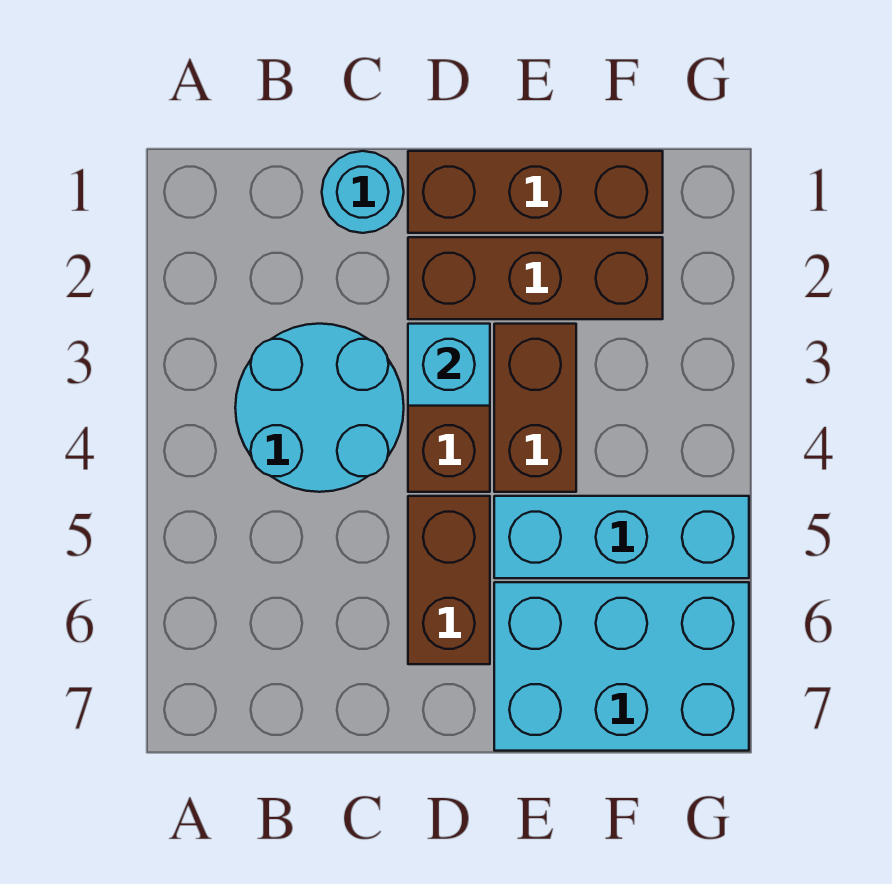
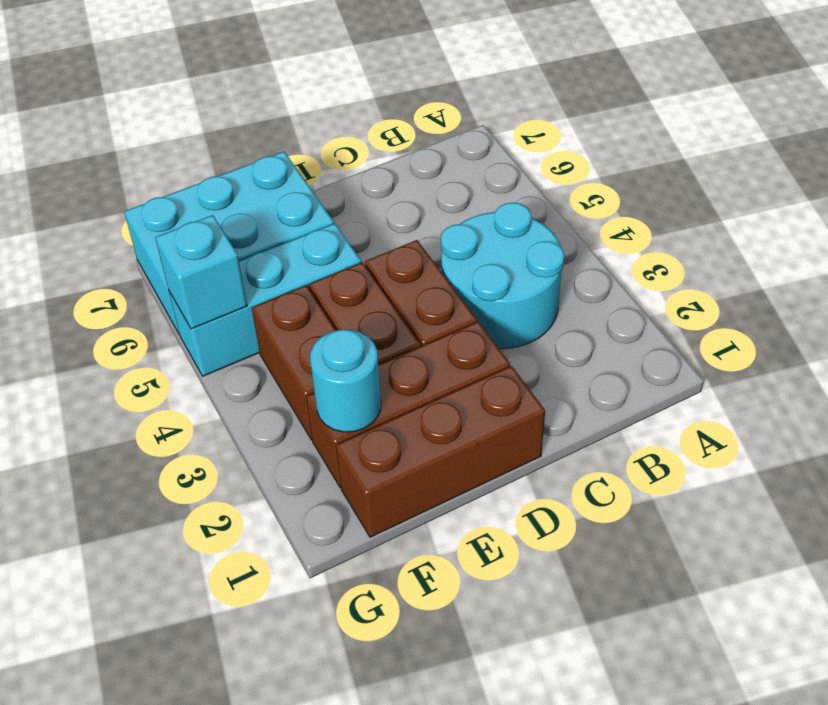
cyan round brick C1 level 1 -> cyan round brick F2 level 2
cyan brick D3 level 2 -> cyan brick G5 level 2
brown brick D5:D6 level 1 -> brown brick F3:F4 level 1

